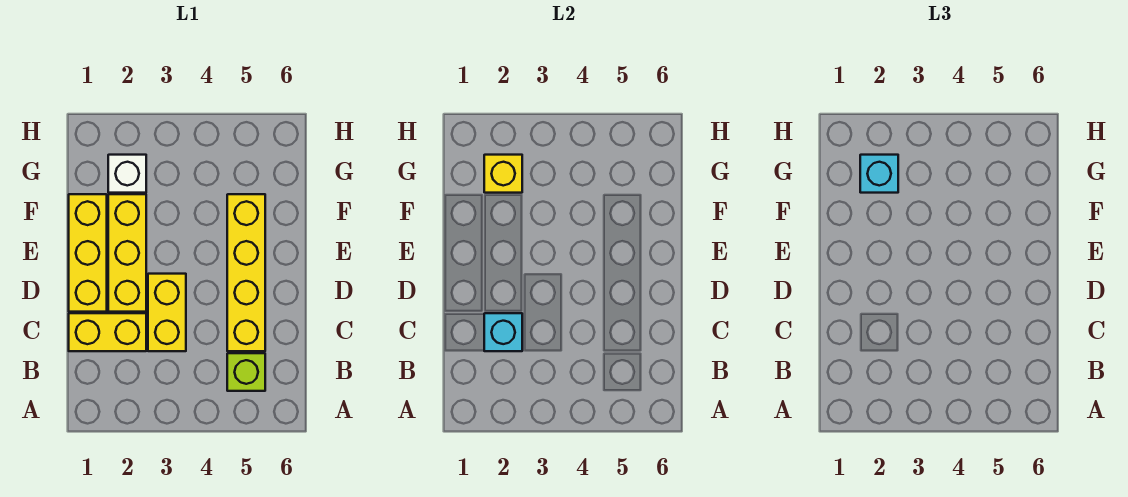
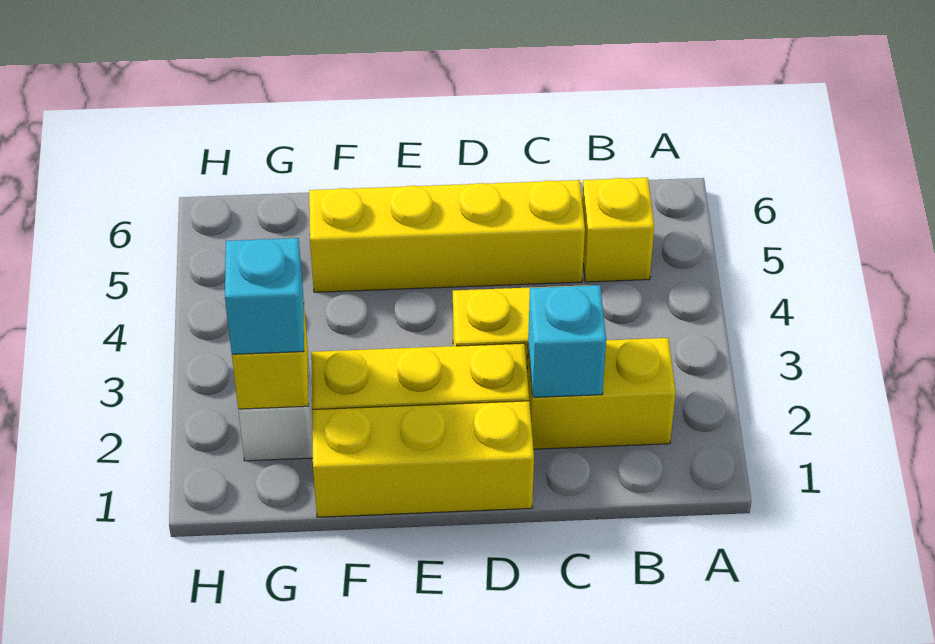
lime brick B5 level 1 -> yellow brick B5 level 1
yellow brick C1:C2 level 1 -> yellow brick B2:C2 level 1

